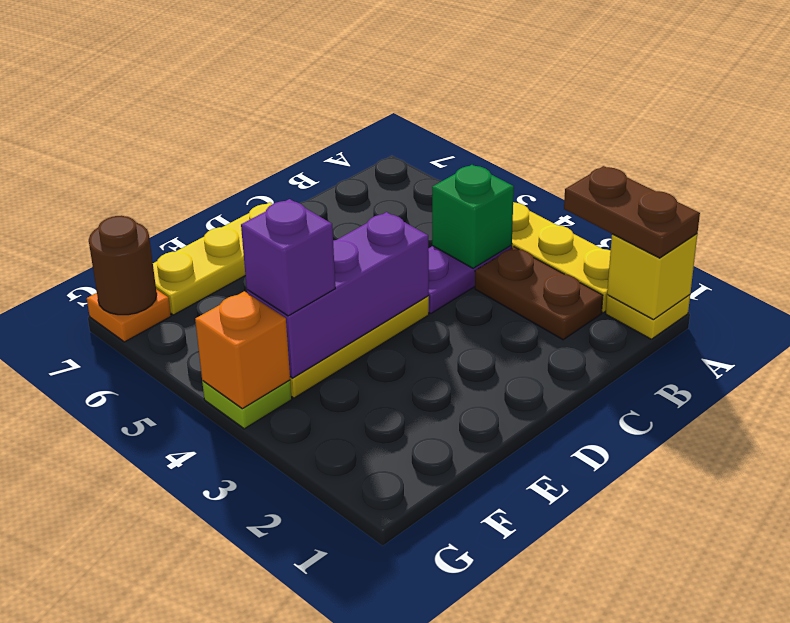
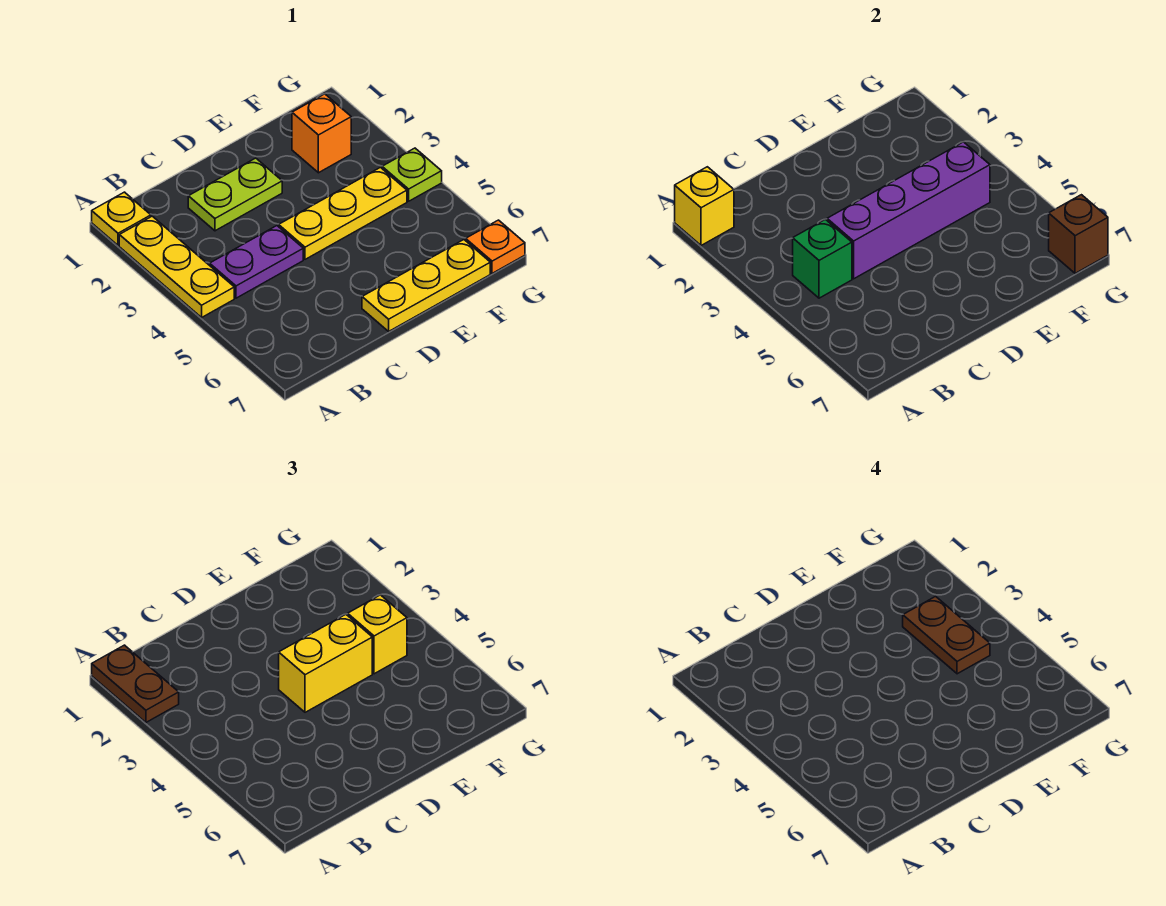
brown plate B2:B3 level 1 -> brown plate F3:F4 level 4
none -> lime plate C2:D2 level 1
purple brick D4:F4 level 2 -> purple brick C4:F4 level 2
none -> yellow brick D4:E4 level 3
purple brick F4 level 3 -> yellow brick F4 level 3
orange brick G4 level 2 -> orange brick F2 level 1
brown round brick G7 level 2 -> brown brick G7 level 2

